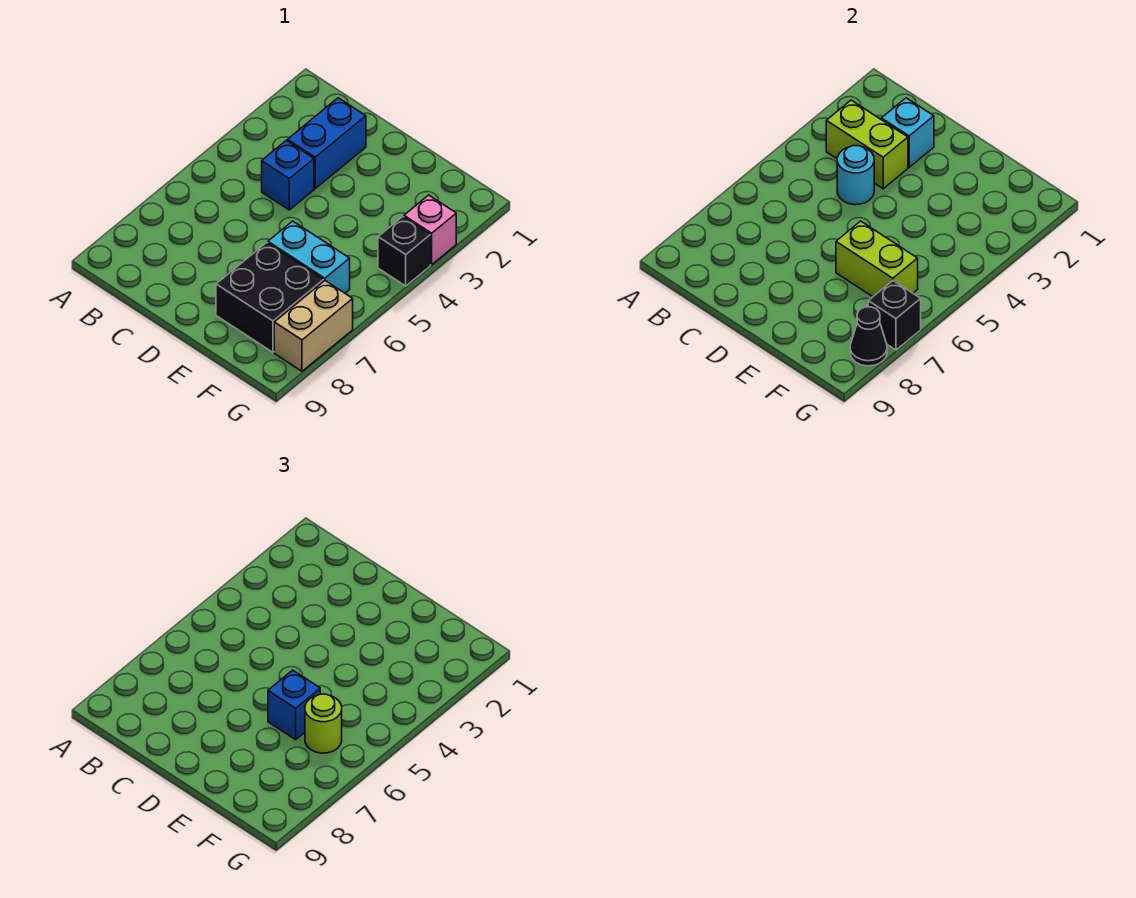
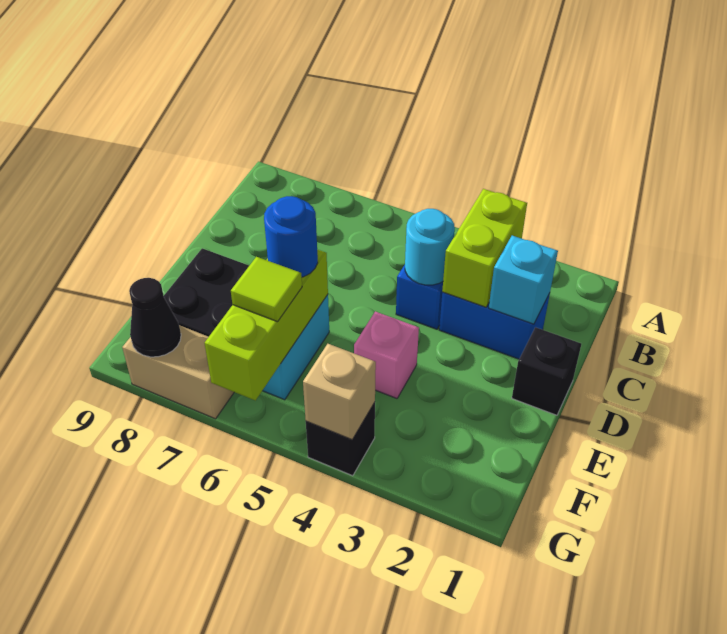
lime brick E6:F6 level 2 -> lime brick E6:G6 level 2
blue brick E6 level 3 -> blue round brick E6 level 3
lime round brick F6 level 3 -> lime tile F6 level 3
pink brick G3 level 1 -> pink brick E4 level 1
none -> tan brick G4 level 2
black brick G7 level 2 -> black brick D1 level 1

